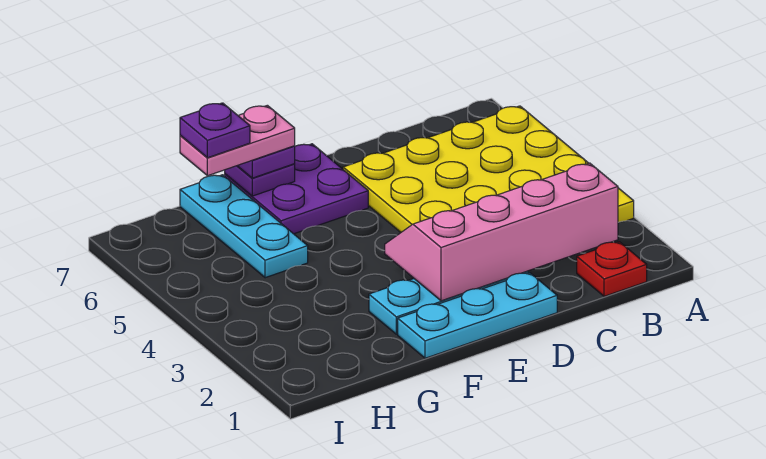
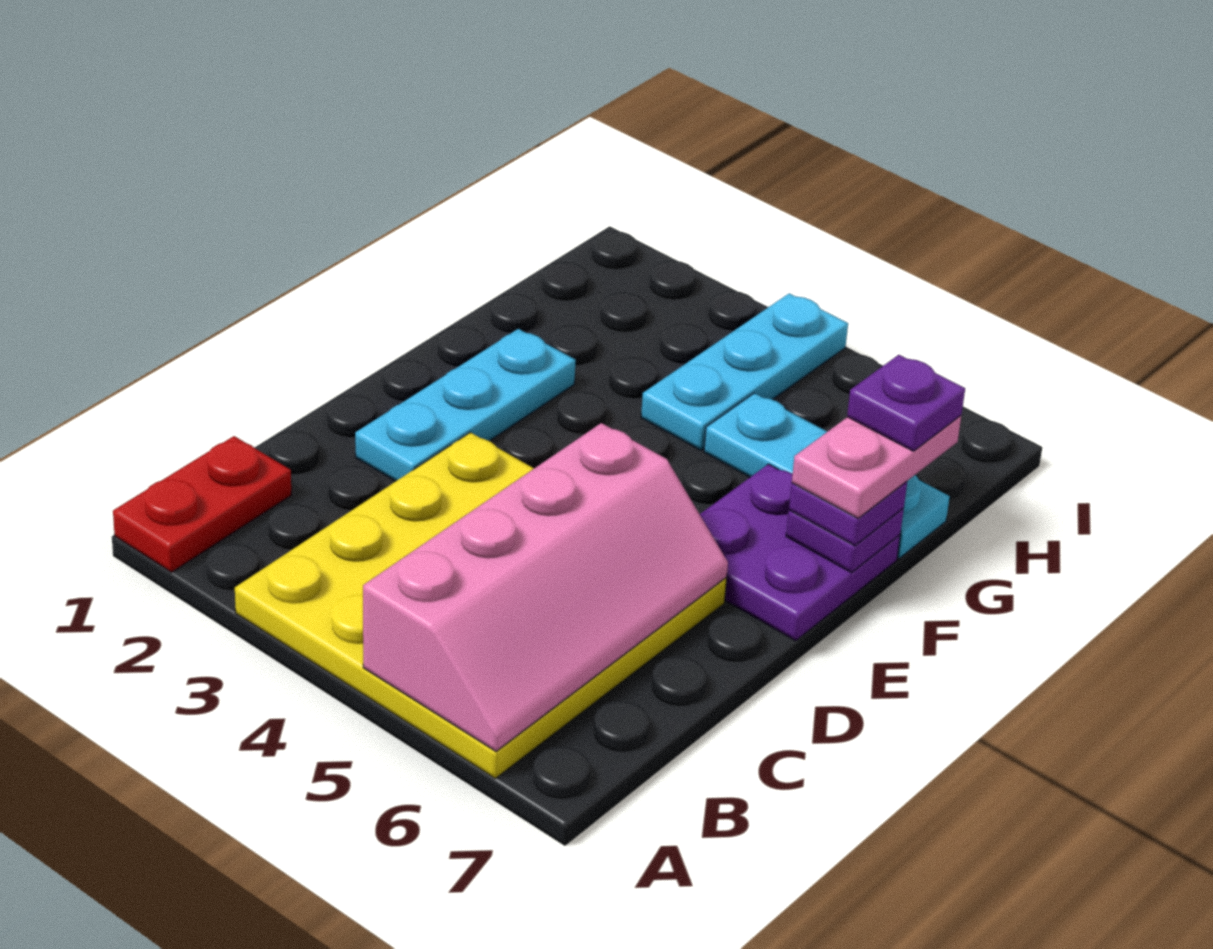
red plate B1 level 1 -> red plate A1:B1 level 1
pink slope B2:E3 level 2 top 2 -> pink slope A5:D6 level 2 top 5
cyan plate D1:F1 level 1 -> cyan plate G4:I4 level 1

